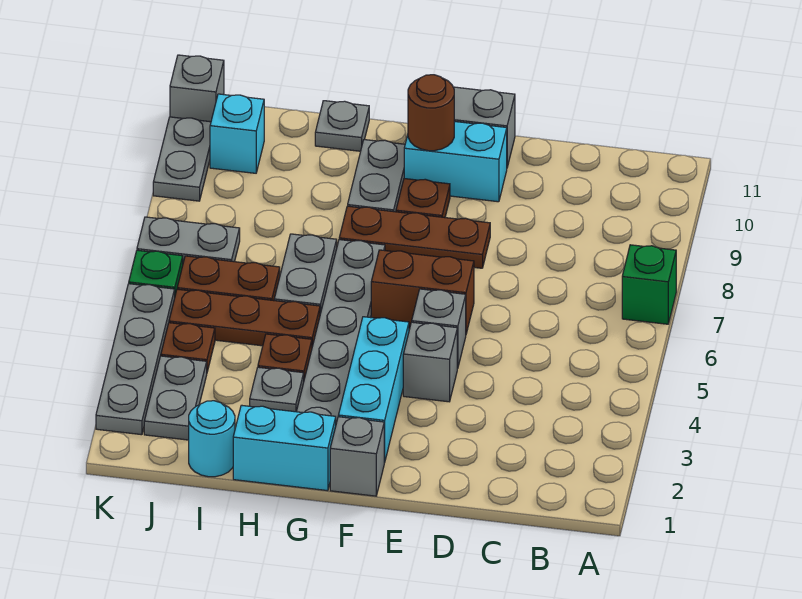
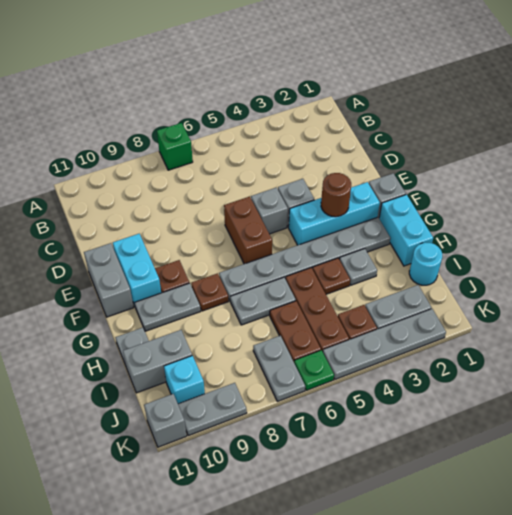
brown plate E8:G8 level 1 -> brown plate G8 level 1
brown round brick F10 level 2 -> brown round brick F3 level 2
none -> grey brick I10:I11 level 1

